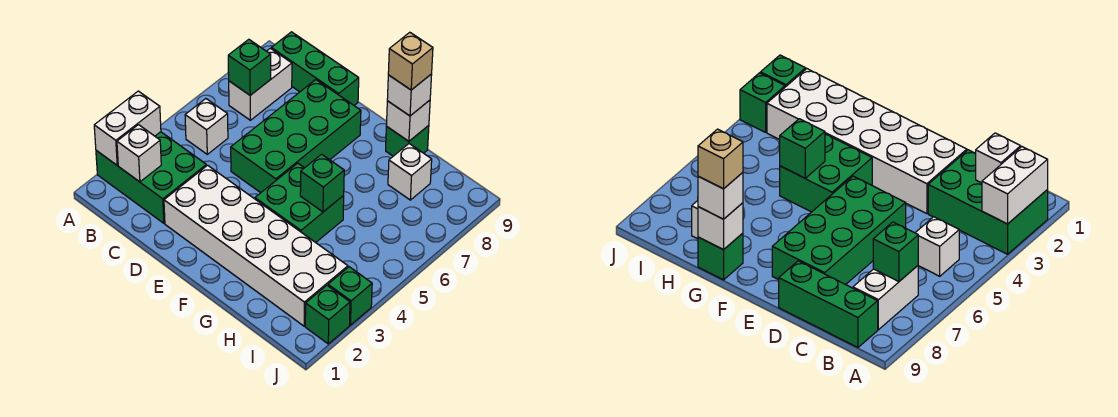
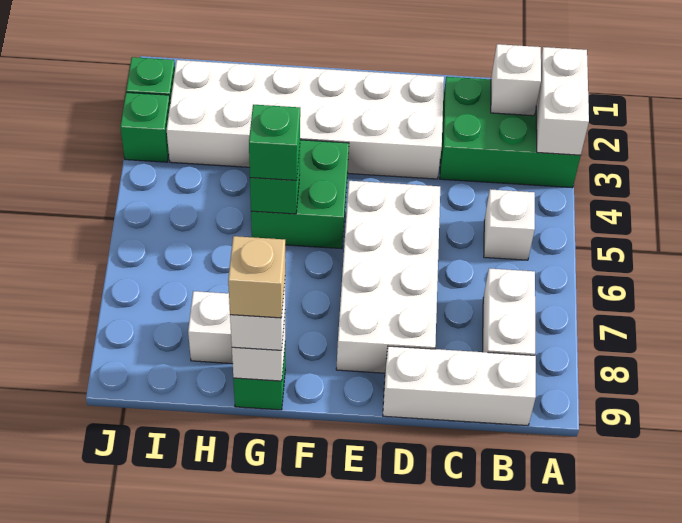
green brick B7 level 2 -> green brick G5 level 3
green brick B9:D9 level 1 -> white brick B9:D9 level 1
green brick D5:E8 level 1 -> white brick D5:E8 level 1

